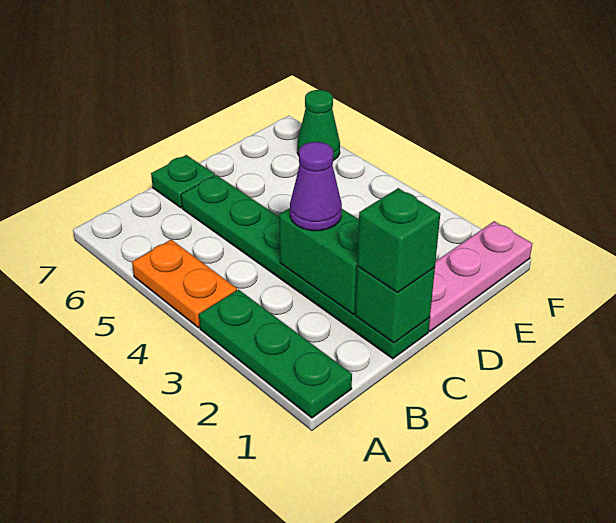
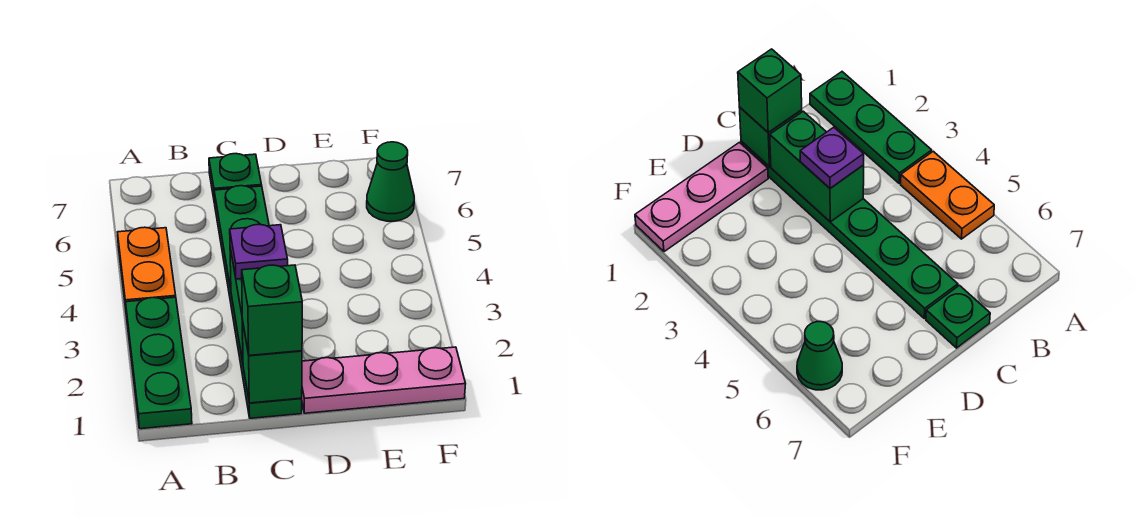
purple cone C3 level 3 -> purple plate C3 level 3

